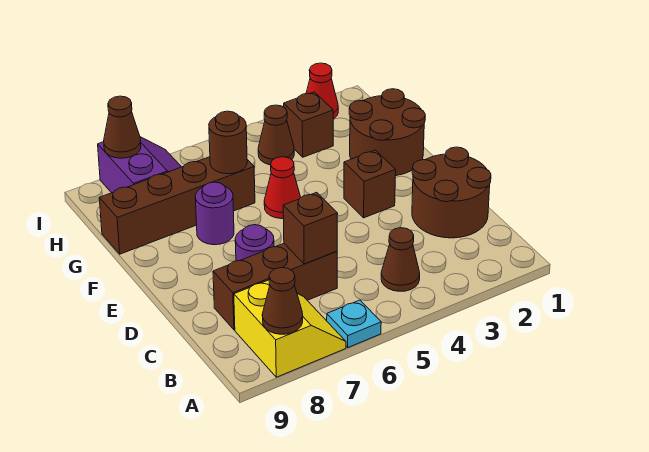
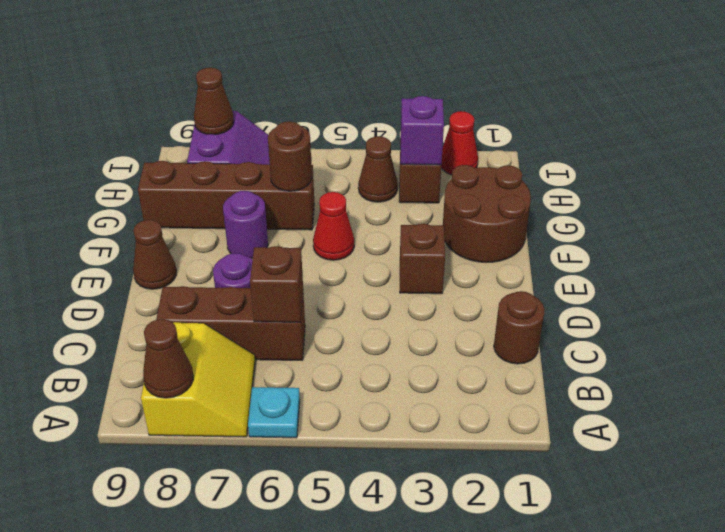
brown cone B4 level 1 -> brown cone E9 level 1
brown round brick C1:D2 level 1 -> brown round brick C1 level 1
none -> purple brick H3 level 2

